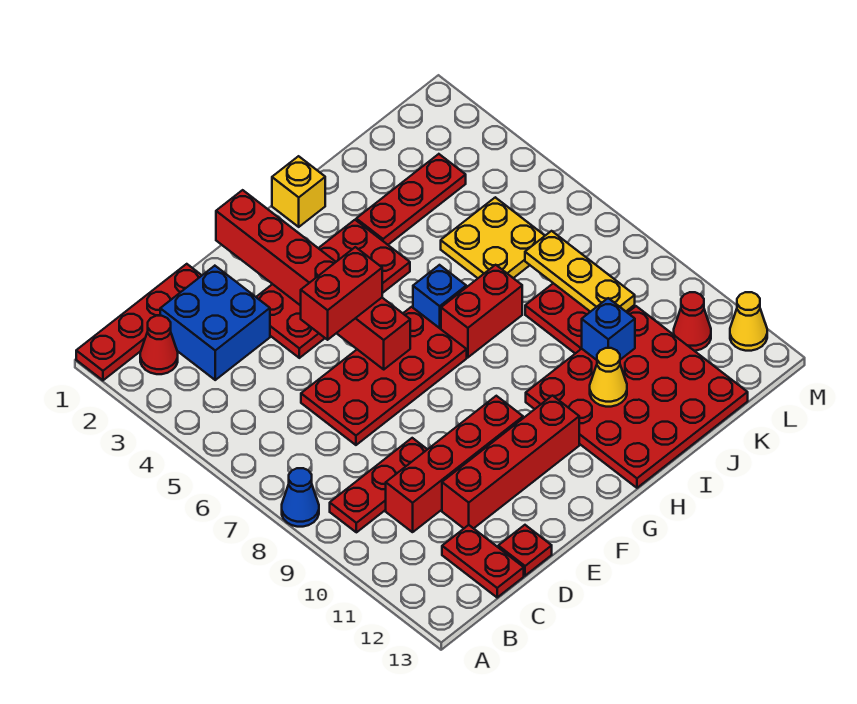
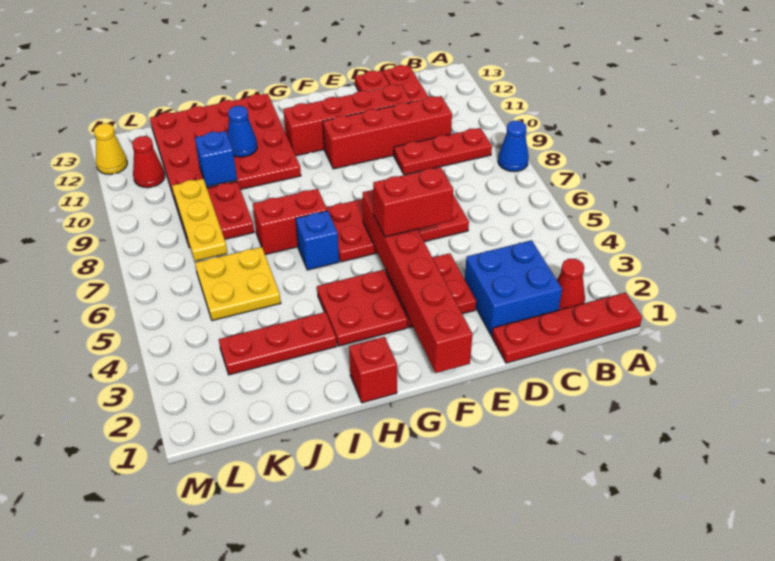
yellow brick H1 level 1 -> red brick H1 level 1
yellow cone I11 level 2 -> blue cone I11 level 2

